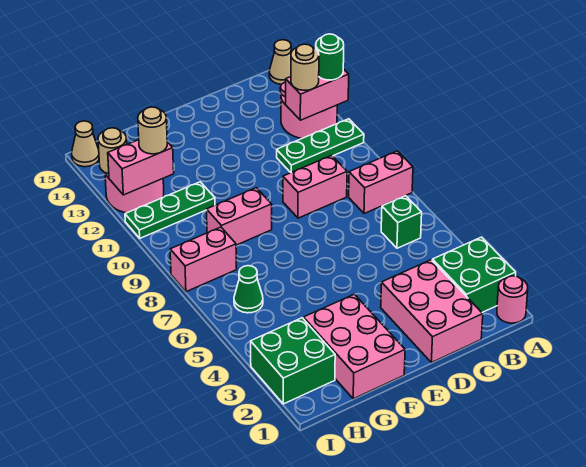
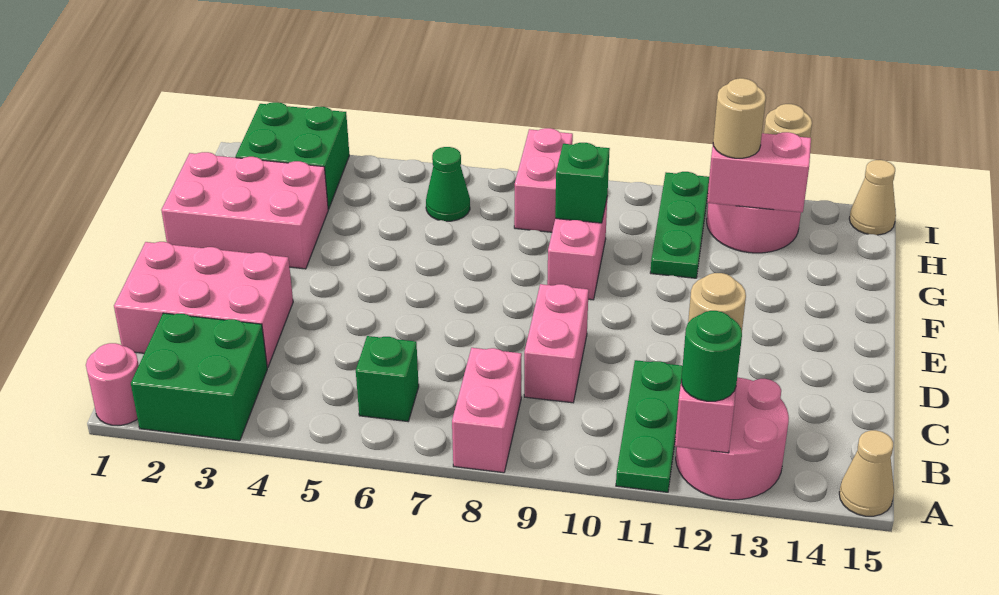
none -> green brick G9 level 2
pink brick H12:I12 level 2 -> pink brick H12:H13 level 2

